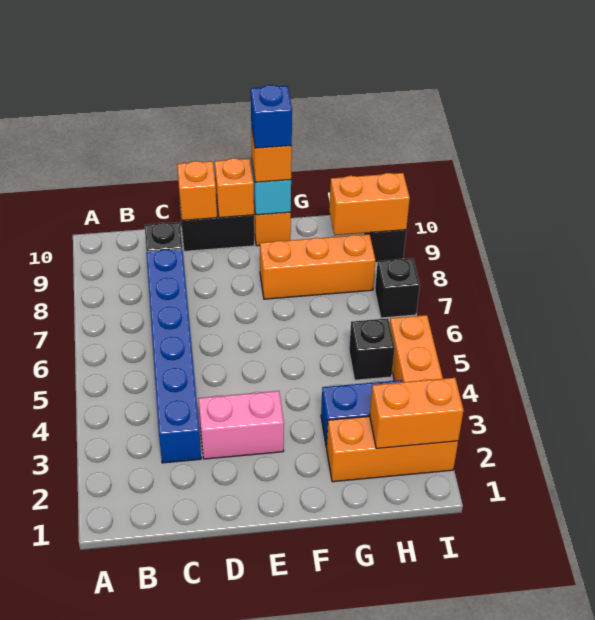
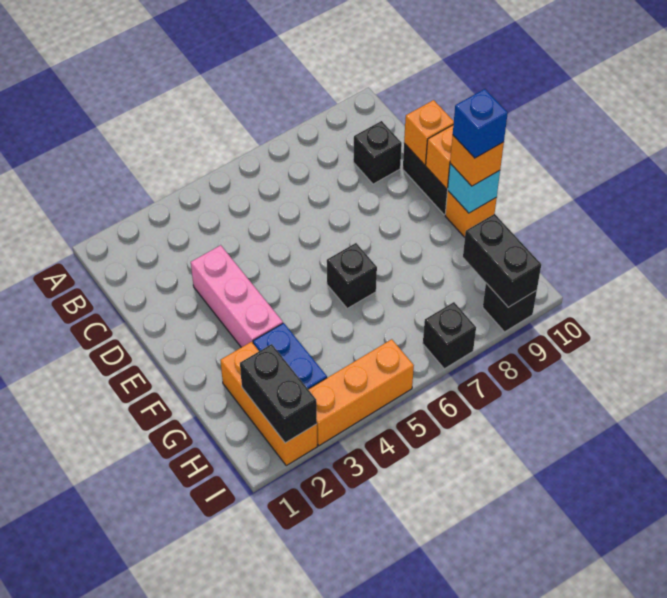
blue brick C3:C8 level 1 -> none
pink brick D3:E3 level 1 -> pink brick D3:F3 level 1
orange brick F8:H8 level 1 -> none
orange brick H2:I2 level 2 -> black brick H2:I2 level 2
black brick H5 level 1 -> black brick F6 level 1
orange brick H9:I9 level 2 -> black brick H9:I9 level 2

